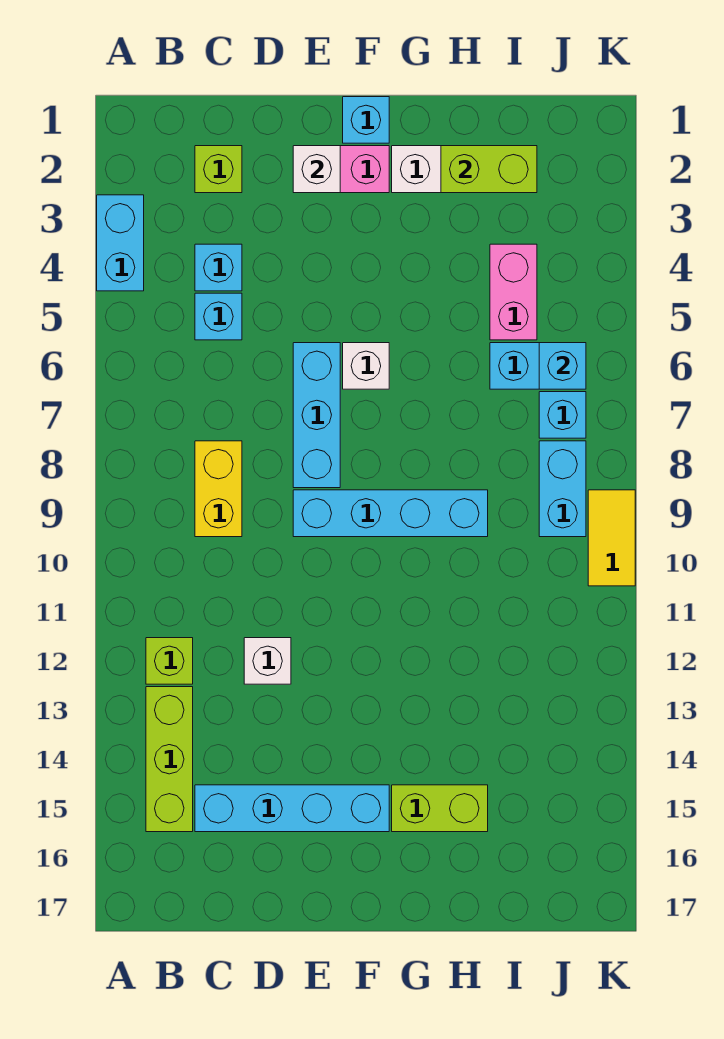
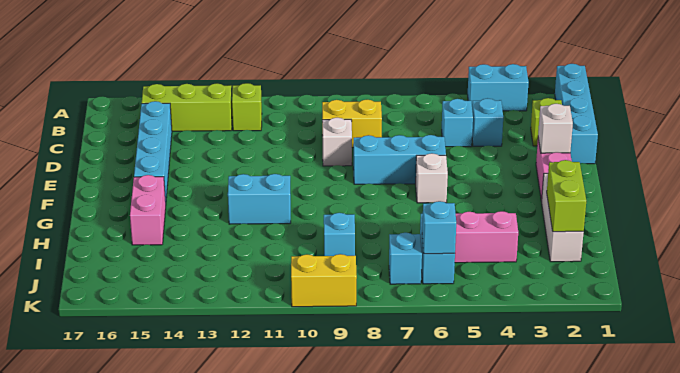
white brick D12 level 1 -> white brick D9 level 1
cyan brick E9:H9 level 1 -> cyan brick A1:D1 level 1
cyan brick F1 level 1 -> cyan brick I9 level 1
lime brick G15:H15 level 1 -> pink brick G15:H15 level 1
cyan brick J8:J9 level 1 -> cyan brick G11:G12 level 1
yellow tile K9:K10 level 1 -> yellow brick K9:K10 level 1

